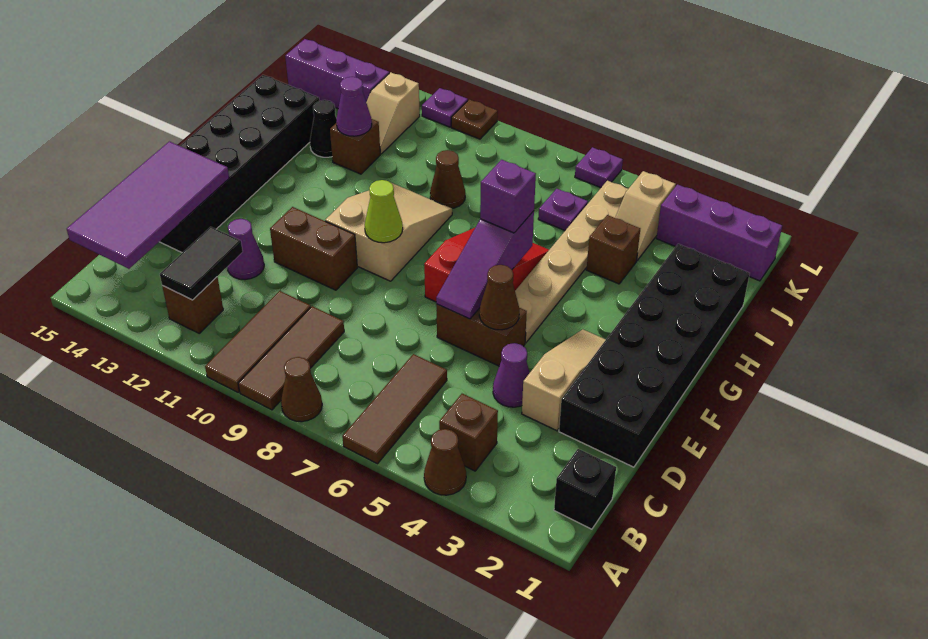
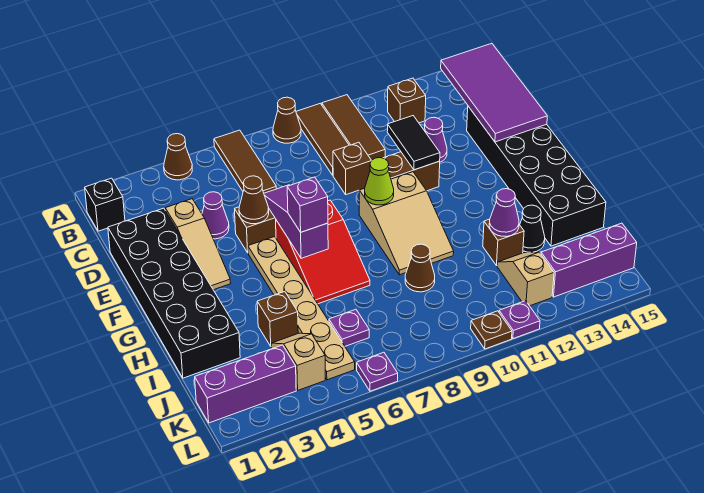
brown brick B4 level 1 -> brown brick D9 level 1
black tile B12:C12 level 2 -> black tile D11:E11 level 2

